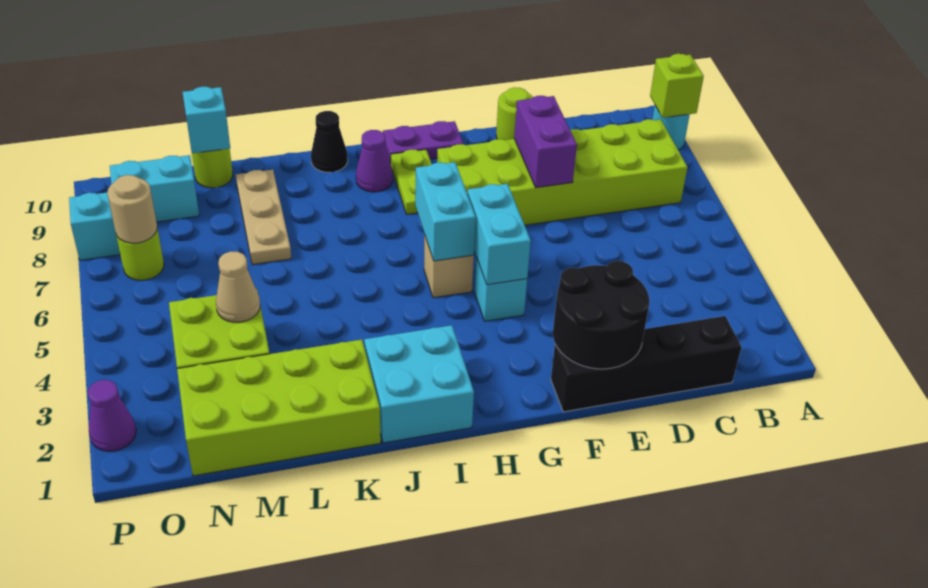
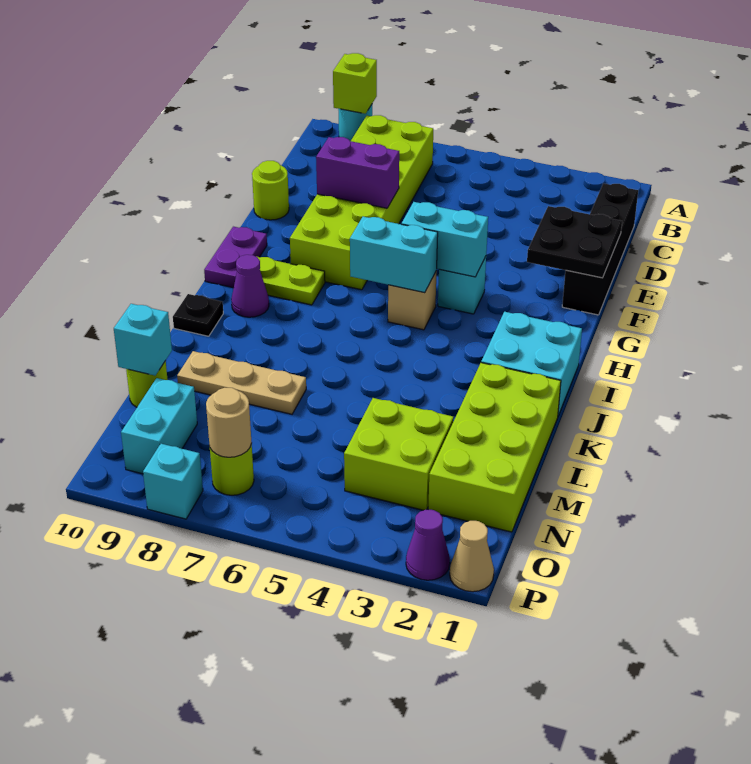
black round brick E1:F2 level 2 -> black plate E1:F2 level 2
black cone J10 level 1 -> black plate J10 level 1
tan cone M4 level 2 -> tan cone P1 level 1

